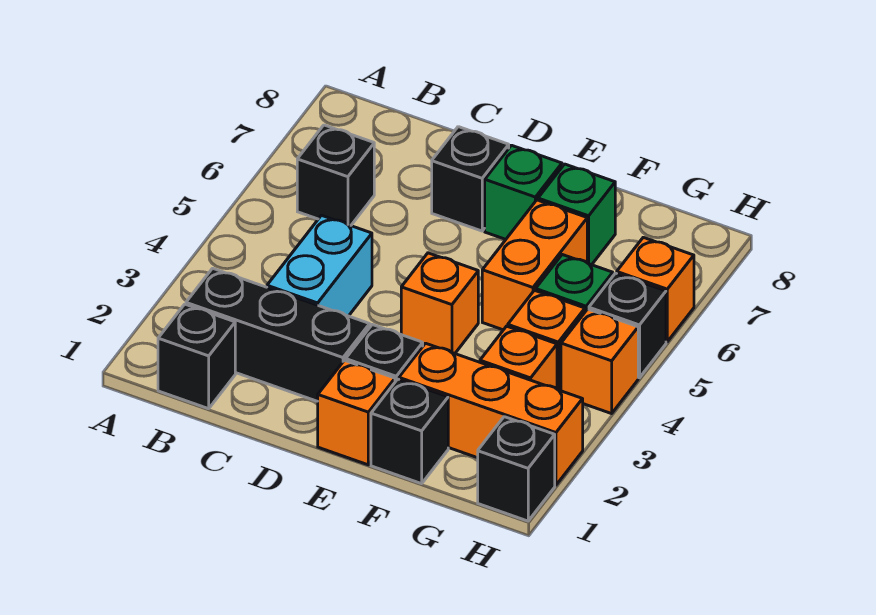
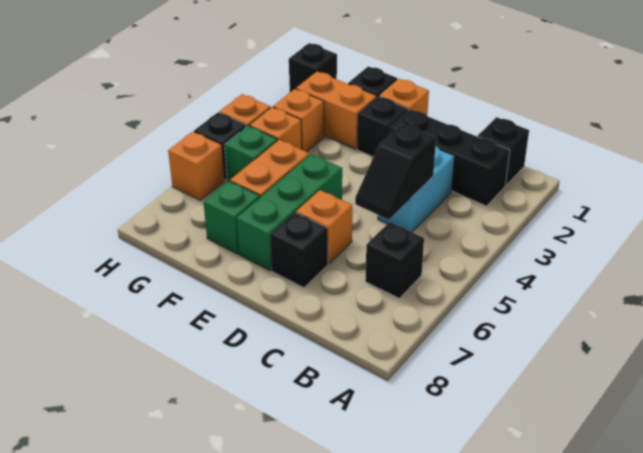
none -> black slope C4:C5 level 2 top 4
orange brick E4 level 1 -> orange brick D6 level 1
green brick E7 level 1 -> green brick E5:E7 level 1
orange brick F2:H2 level 1 -> orange brick F2:G2 level 1

